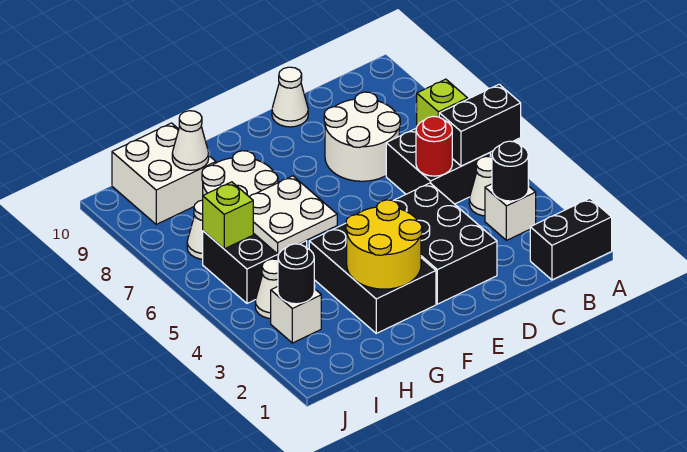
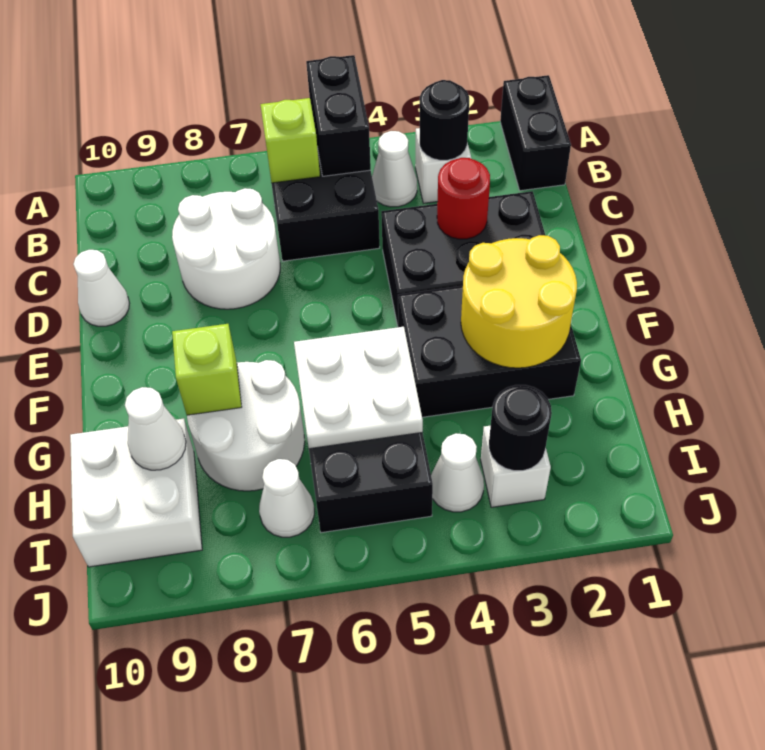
red round brick C5 level 2 -> red round brick D3 level 2
lime brick I6 level 2 -> lime brick G8 level 2

